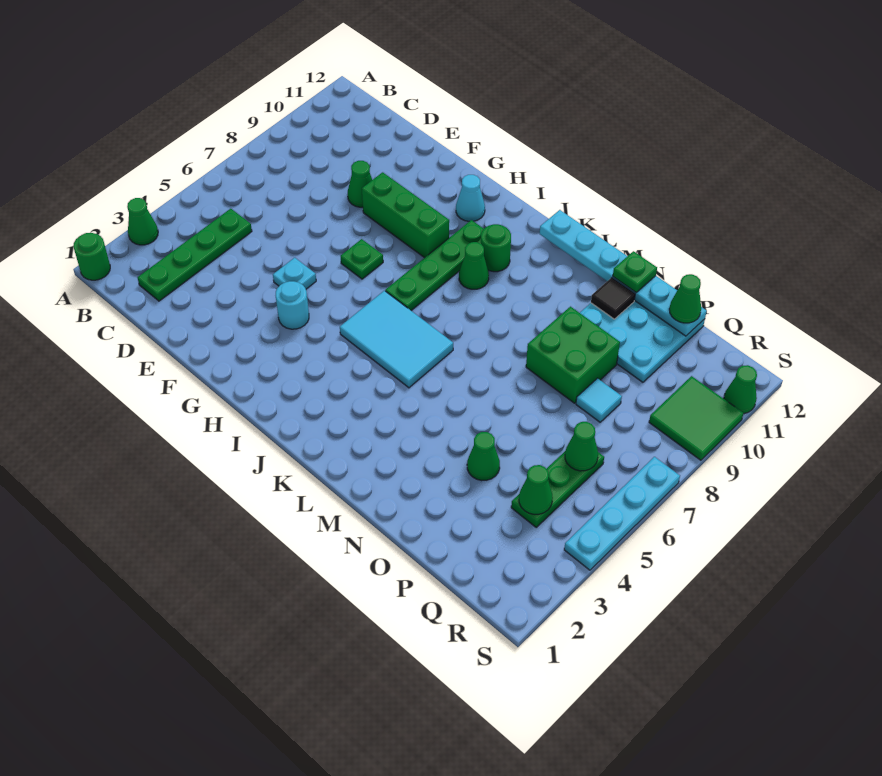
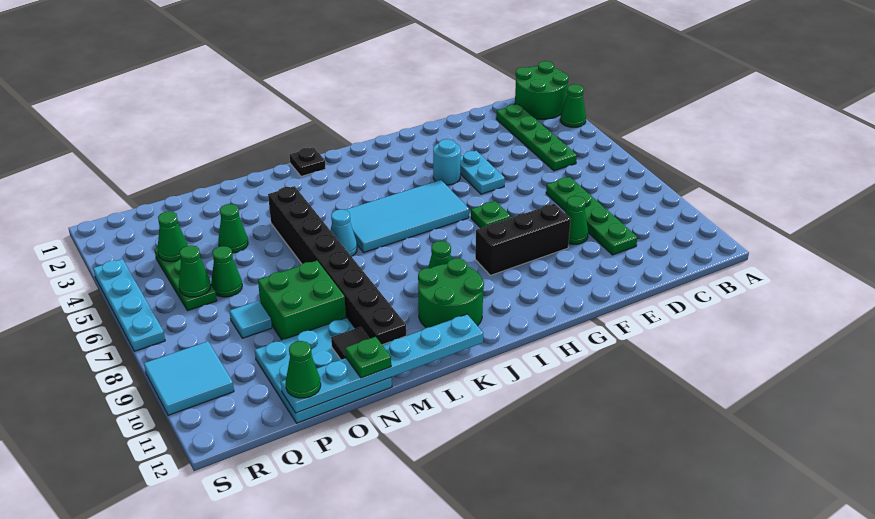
green round brick A1 level 1 -> green round brick A1:B2 level 1
cyan plate F5 level 1 -> cyan plate F4:F5 level 1
green brick F9:H9 level 1 -> black brick F9:H9 level 1
cyan cone H11 level 1 -> cyan cone L6 level 1
cyan tile I5:K6 level 1 -> cyan tile H5:K6 level 1
green plate I7:I10 level 1 -> green plate D7:D10 level 1
green round brick J10 level 1 -> green round brick J10:K11 level 1
none -> black plate K1 level 1
none -> black brick M4:M11 level 1
green tile R9:S10 level 1 -> cyan tile R9:S10 level 1
green cone S11 level 1 -> green cone P6 level 1

